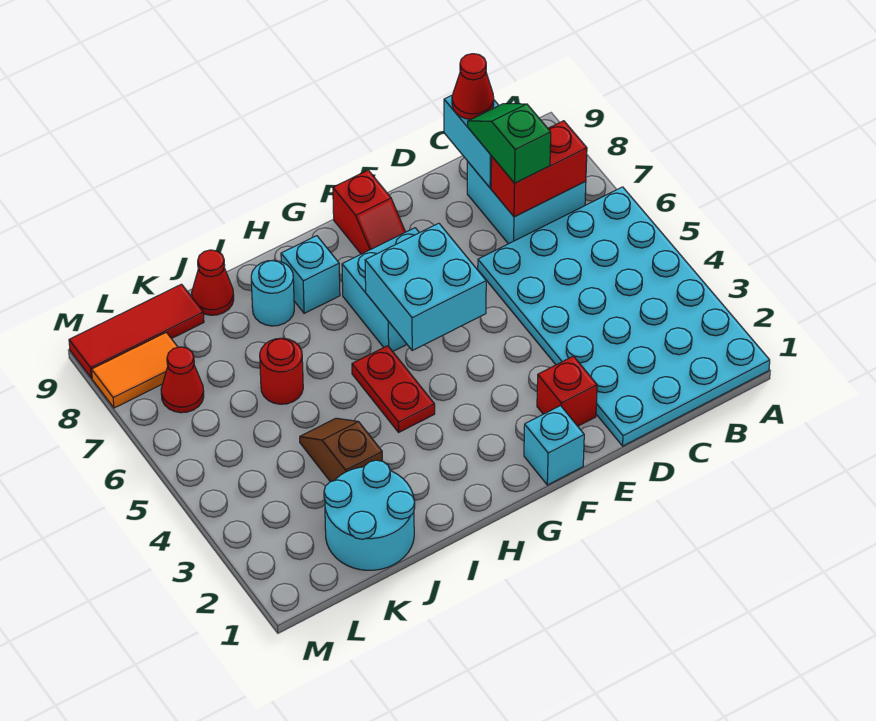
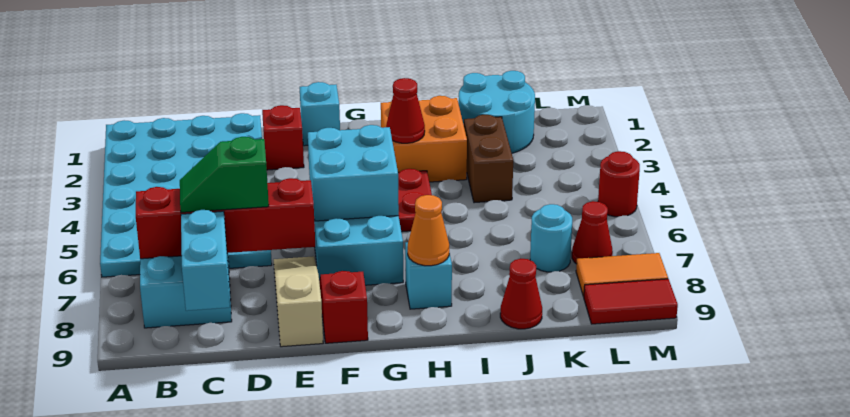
red brick B7:C7 level 2 -> red brick B7:E7 level 2
green slope C7:C8 level 3 top 7 -> green slope C7:D7 level 3 top D
red cone C9 level 3 -> red cone H3 level 2
none -> tan slope E7:E9 level 1 top 9
none -> orange brick H2:I3 level 1
none -> orange cone H8 level 2
cyan round brick I8 level 1 -> cyan round brick K7 level 1
brown slope J3:J4 level 1 top 3 -> brown brick J3:J4 level 1
red round brick J6 level 1 -> red round brick M5 level 1
red tile K9:M9 level 1 -> red tile L9:M9 level 1

